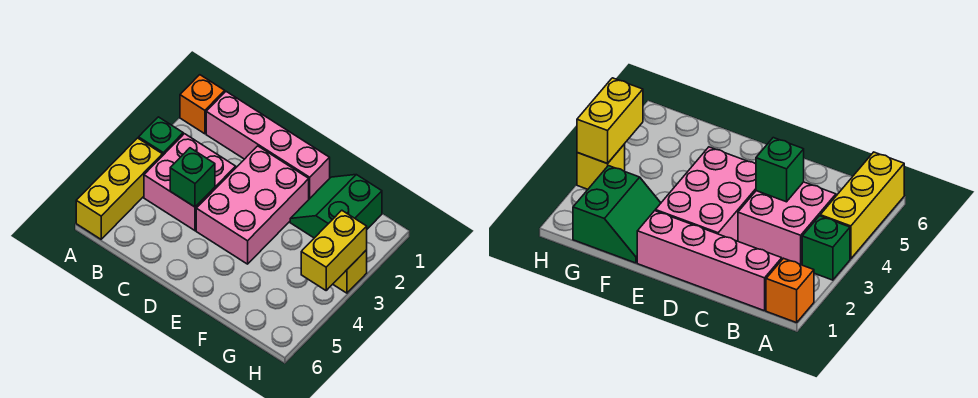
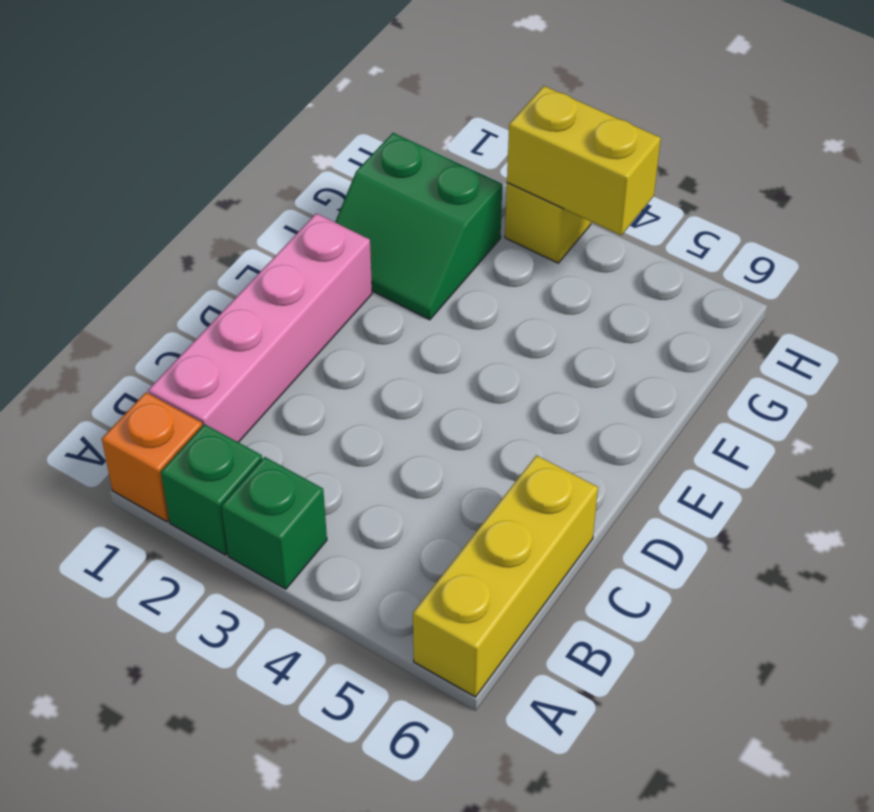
yellow brick A4:A6 level 1 -> yellow brick A6:C6 level 1
pink brick B3:C4 level 1 -> none
green brick C4 level 2 -> green brick A2 level 1
pink brick D2:E4 level 1 -> none

